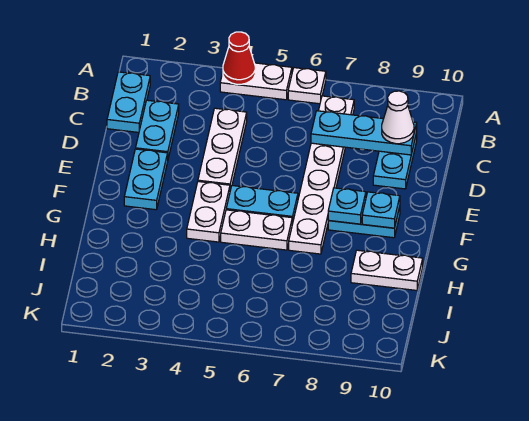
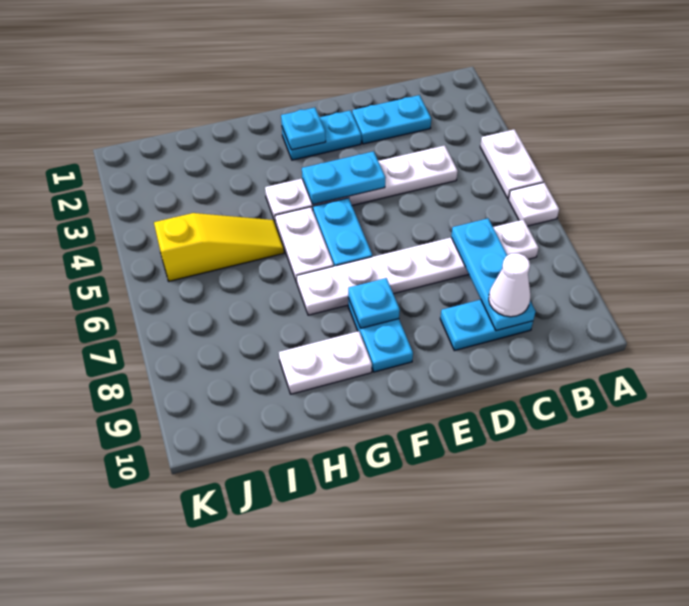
red cone A4 level 2 -> none
cyan plate B1:C1 level 1 -> cyan plate E4:F4 level 2
cyan plate F9 level 2 -> cyan plate F2 level 2
none -> yellow slope H5:J5 level 1 top J
white plate H9:H10 level 1 -> white plate G9:H9 level 1

